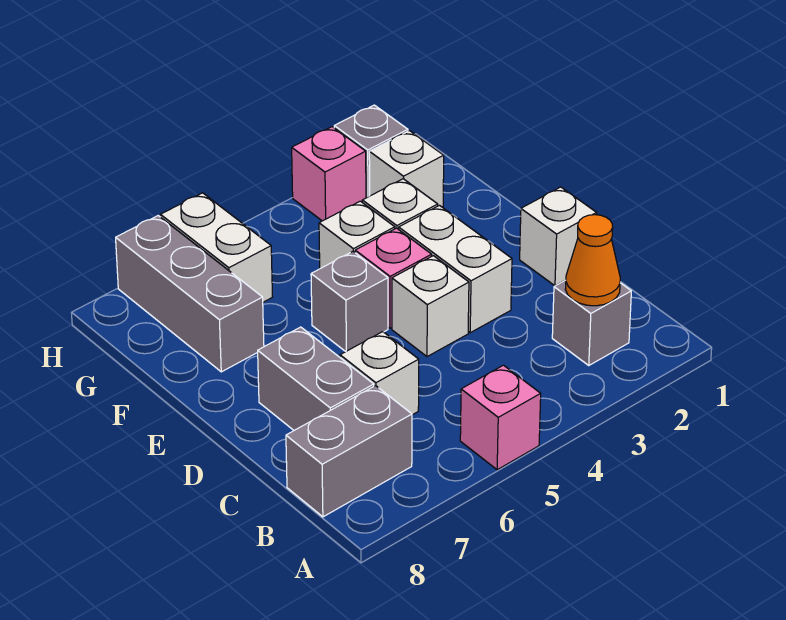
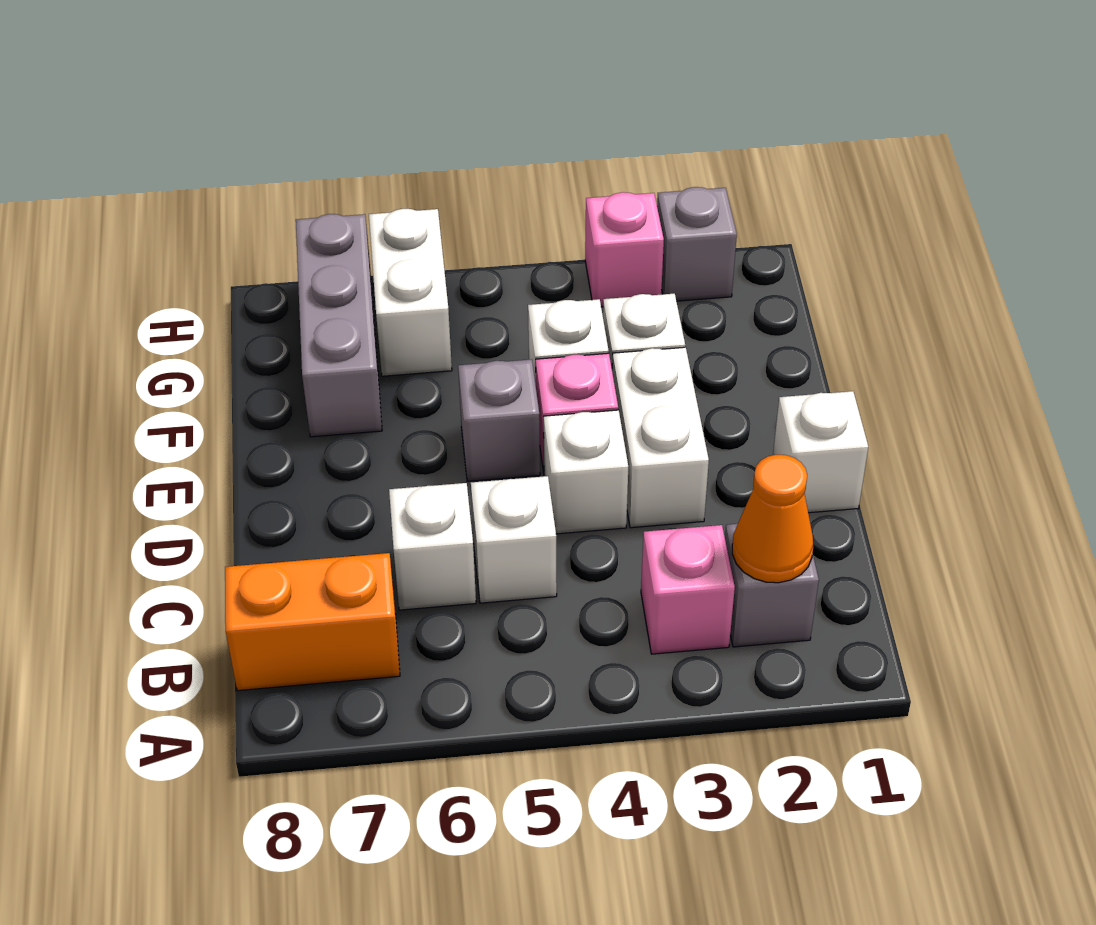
pink brick A5 level 1 -> pink brick B3 level 1
grey brick B7:B8 level 1 -> orange brick B7:B8 level 1
grey brick C7:D7 level 1 -> none
white brick G2 level 1 -> white brick C5 level 1

